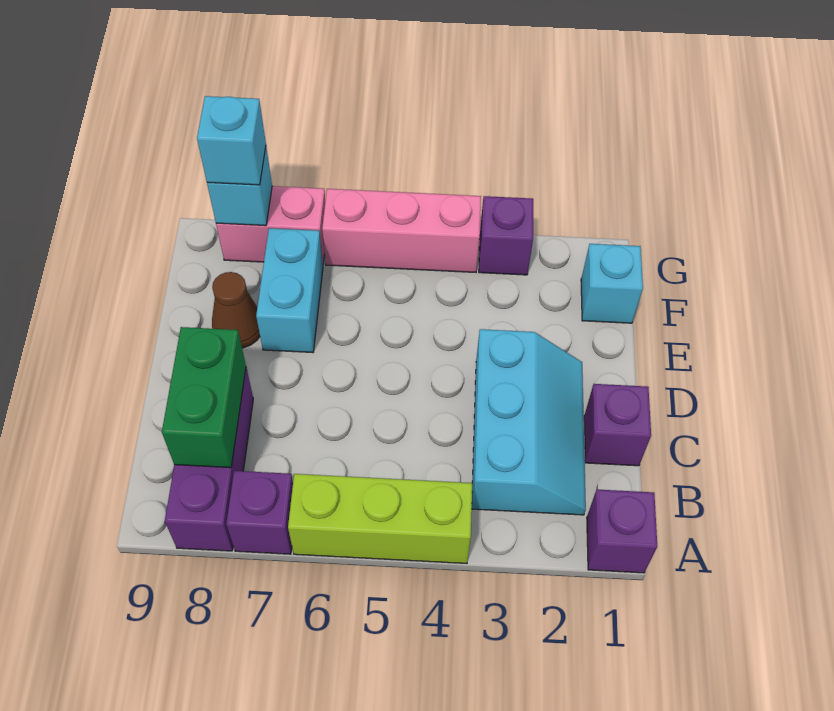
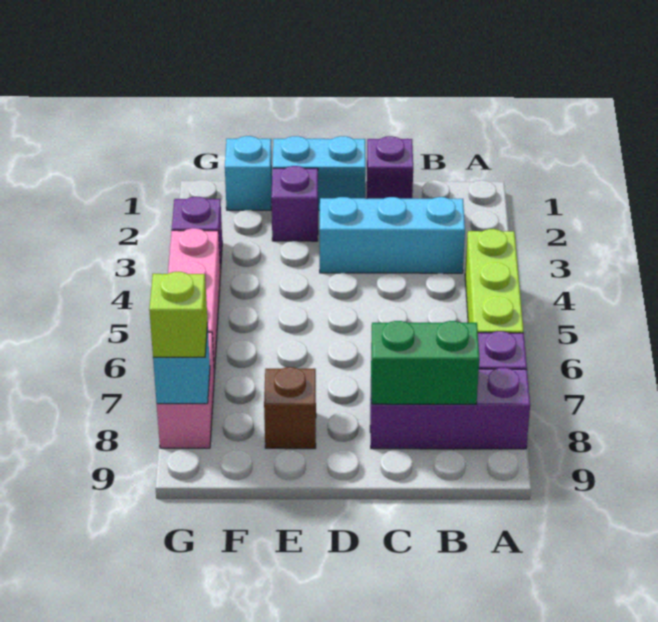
purple brick A1 level 1 -> purple brick E2 level 1
cyan brick E7:F7 level 1 -> cyan brick D1:E1 level 1
brown cone E8 level 1 -> brown brick E8 level 1
cyan brick G8 level 3 -> lime brick G8 level 3

